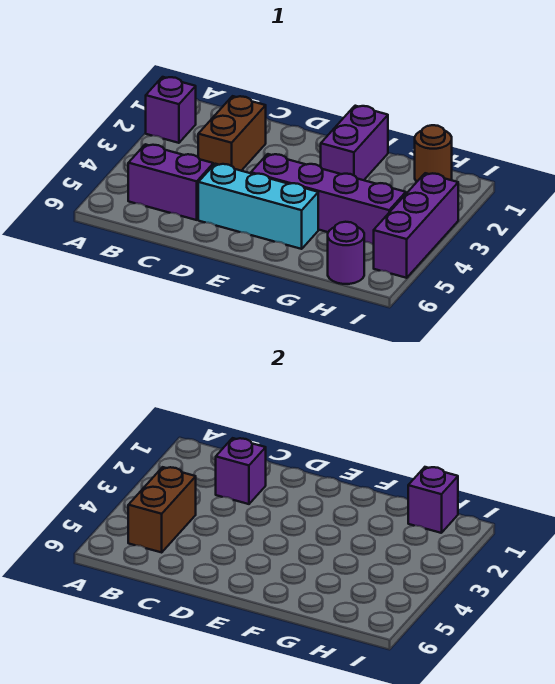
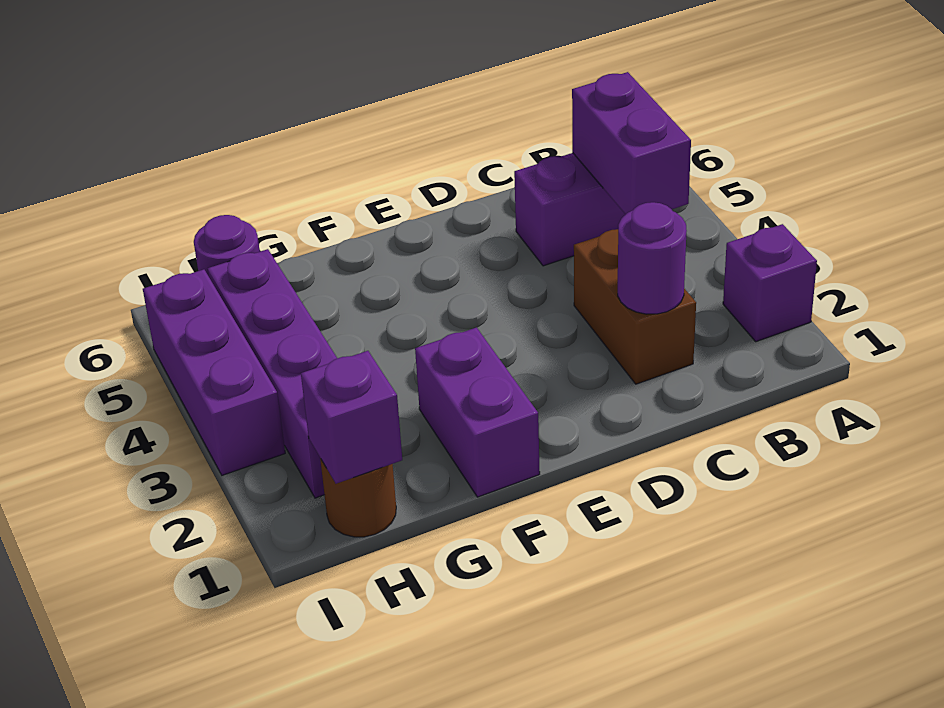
brown brick B4:B5 level 2 -> purple brick B4:B5 level 2
purple brick C2 level 2 -> purple round brick C2 level 2
cyan brick D5:F5 level 1 -> none
purple brick E4:H4 level 1 -> purple brick H2:H5 level 1

